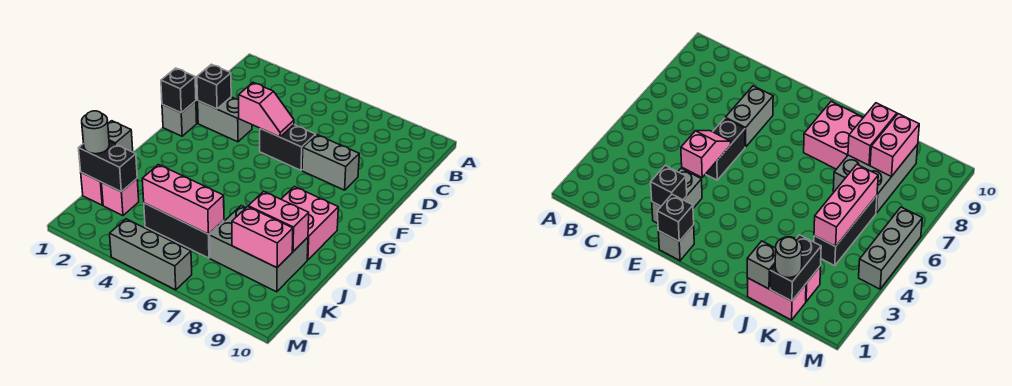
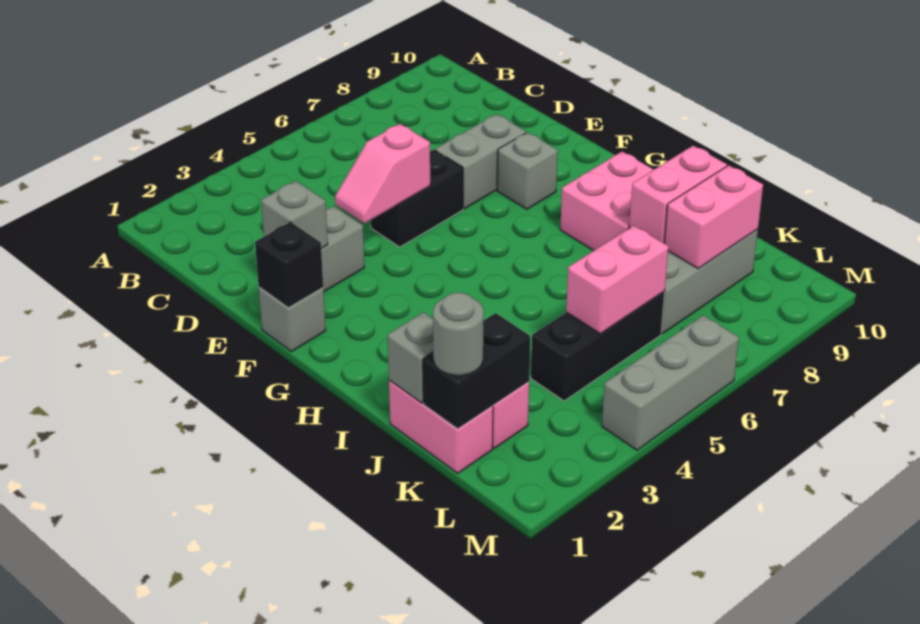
black brick E2 level 2 -> grey brick E2 level 2
pink slope E4:E5 level 2 top 4 -> pink slope E4:E5 level 2 top 5
none -> grey brick F8 level 1
pink brick K4:K6 level 2 -> pink brick K5:K6 level 2

